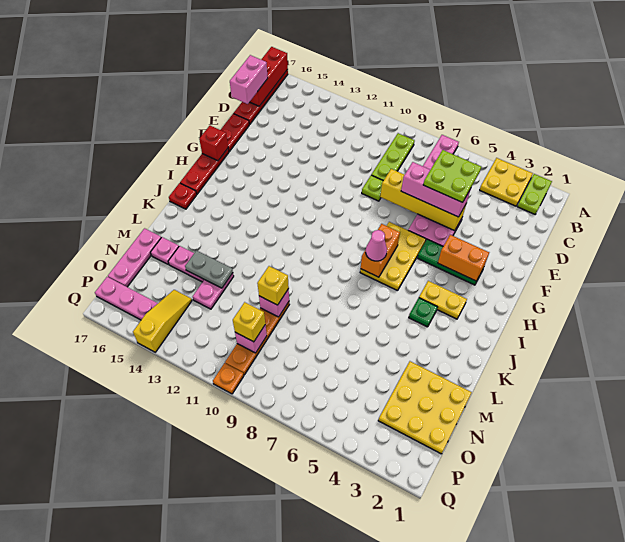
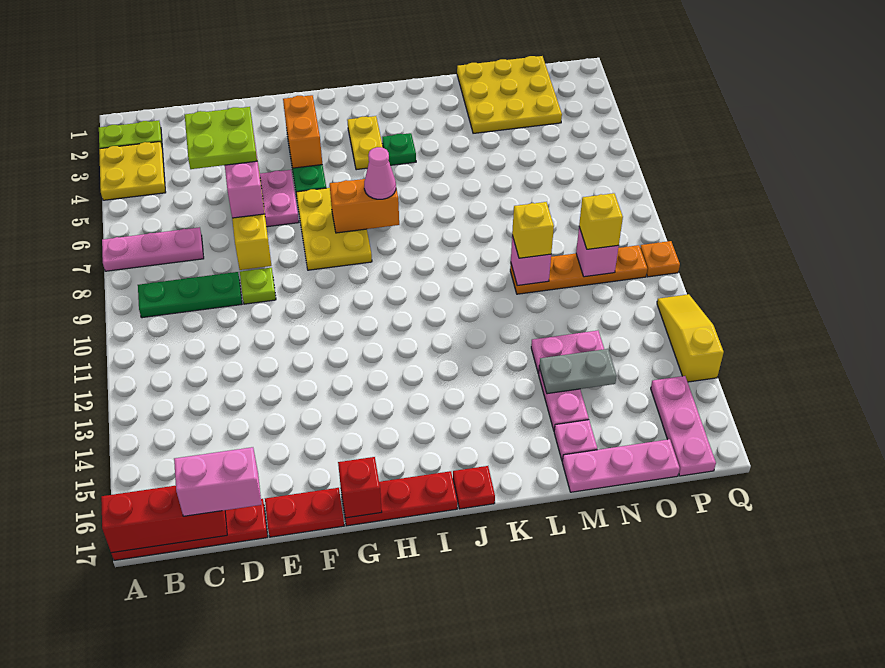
lime plate B9:D9 level 1 -> green plate B9:D9 level 1
yellow plate G6:I7 level 1 -> yellow plate G6:H8 level 1
grey plate M13:M14 level 2 -> grey plate M14:N14 level 2
yellow slope O14:Q14 level 1 top Q -> yellow slope Q12:Q14 level 1 top 14

